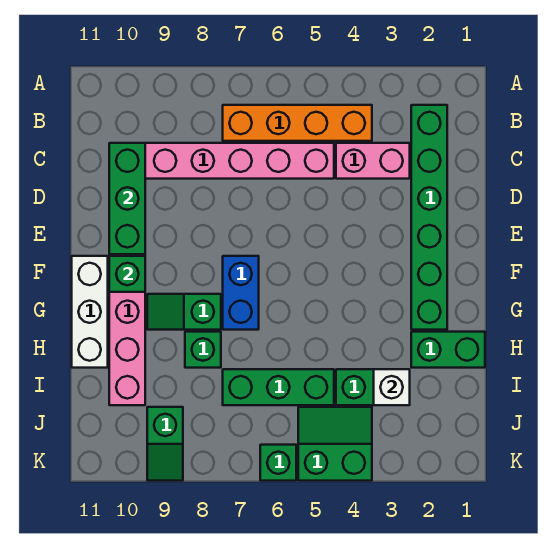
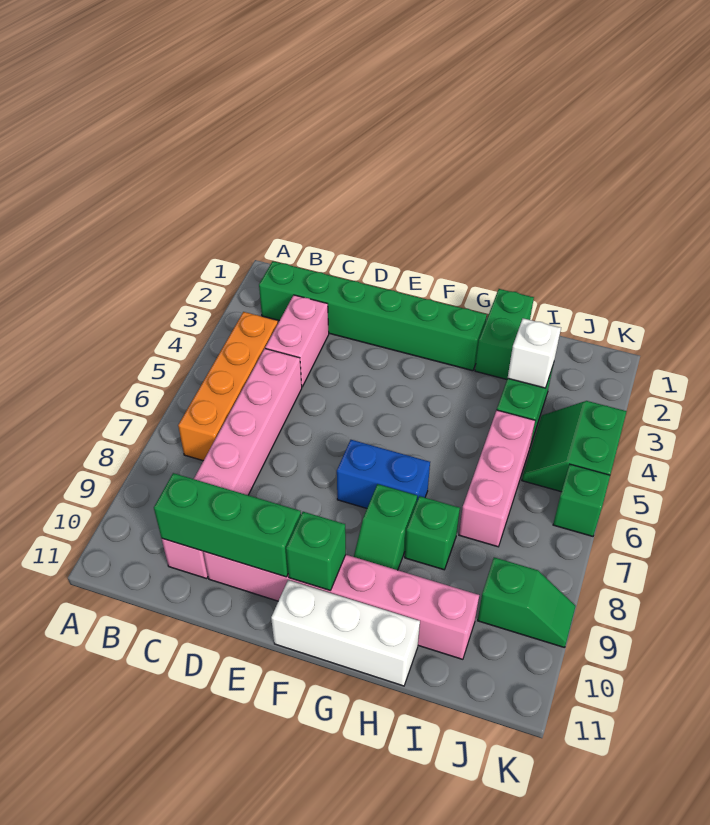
green brick I5:I7 level 1 -> pink brick I5:I7 level 1

